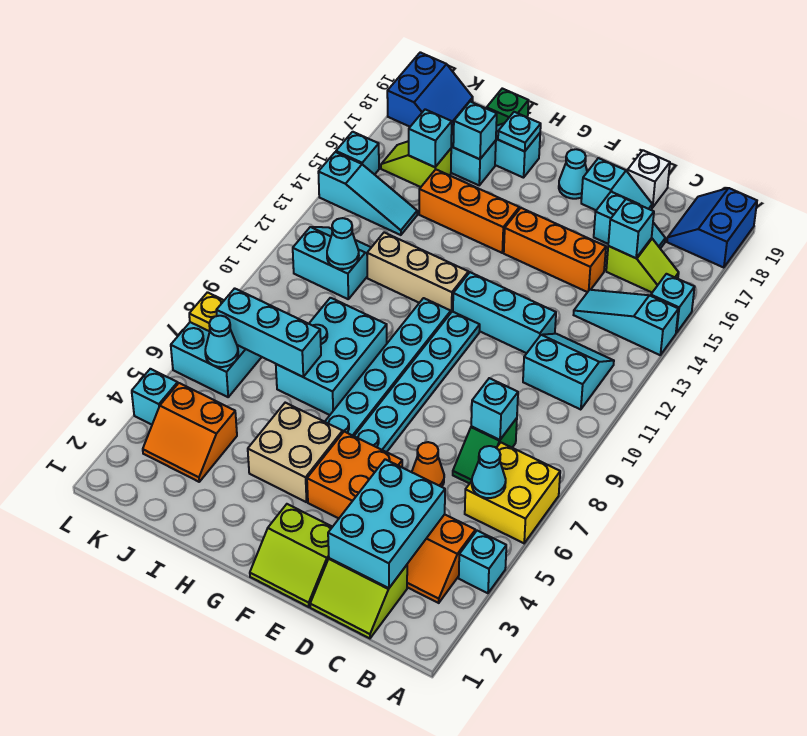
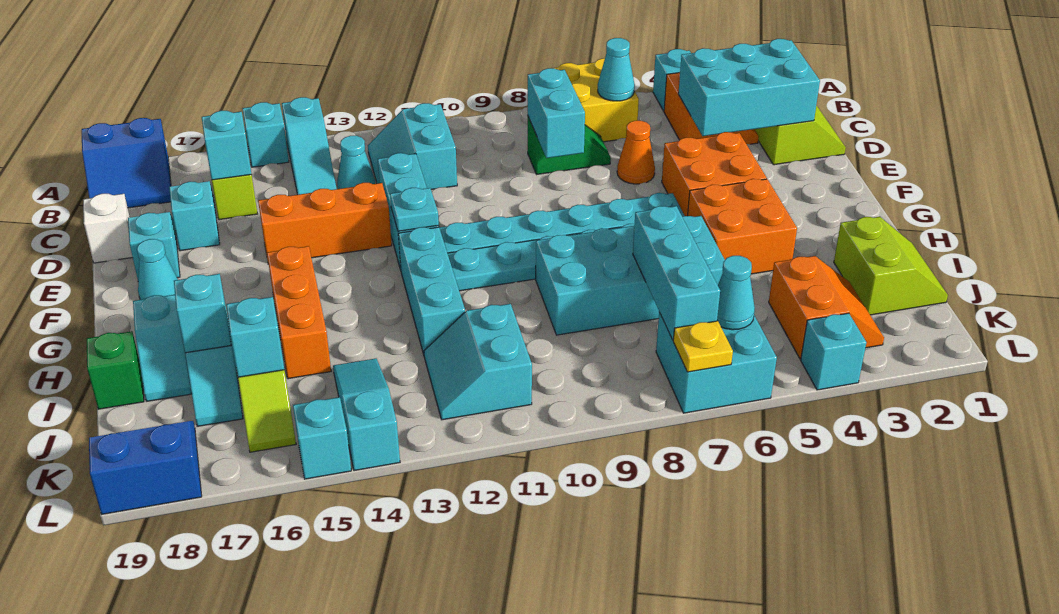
cyan brick C8 level 2 -> cyan brick C8:D8 level 2
orange brick D15:F15 level 1 -> orange brick E13:E15 level 1
lime slope E1:F2 level 1 top 2 -> lime slope I1:J2 level 1 top 2
tan brick G4:H5 level 1 -> orange brick G4:H5 level 1
tan brick G12:I12 level 1 -> cyan brick G12:I12 level 1
cyan brick H7:I9 level 1 -> cyan brick H6:I9 level 1
cyan plate H18 level 2 -> cyan plate F12 level 2
cyan cone J11 level 2 -> cyan cone C13 level 1

